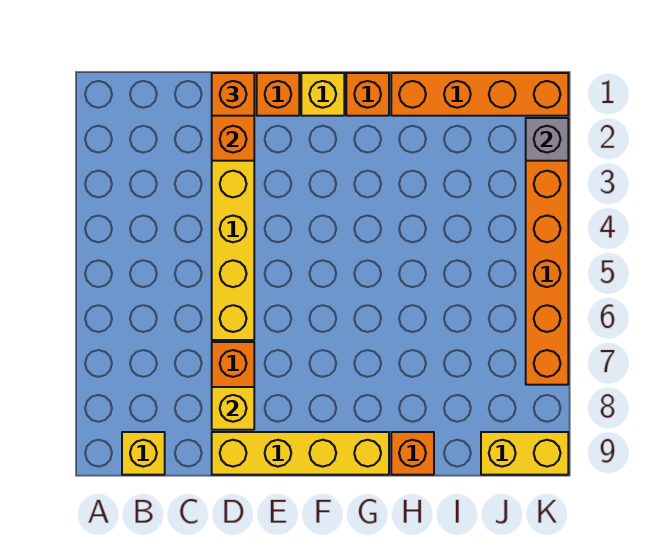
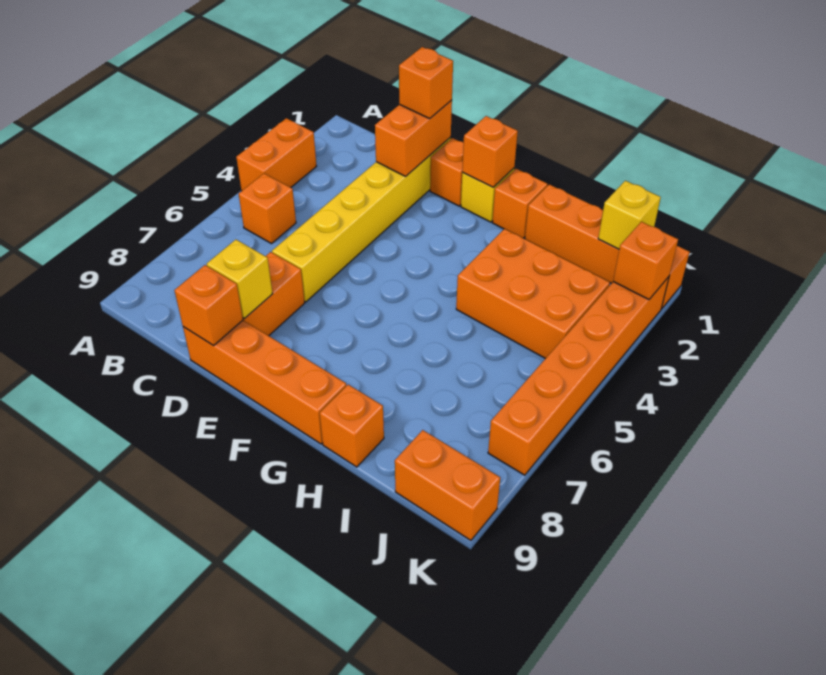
none -> orange brick A3:A4 level 1
none -> orange brick B5 level 1
yellow brick B9 level 1 -> yellow brick J1 level 2
yellow brick D9:G9 level 1 -> orange brick D9:G9 level 1
none -> orange brick D9 level 2
none -> orange brick F1 level 2
none -> orange brick H3:J4 level 1
yellow brick J9:K9 level 1 -> orange brick J9:K9 level 1
grey brick K2 level 2 -> orange brick K2 level 2

